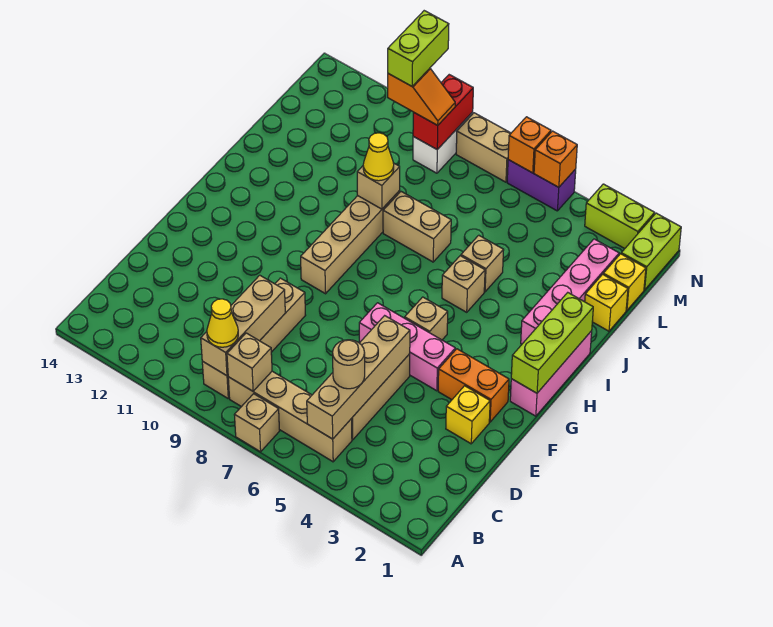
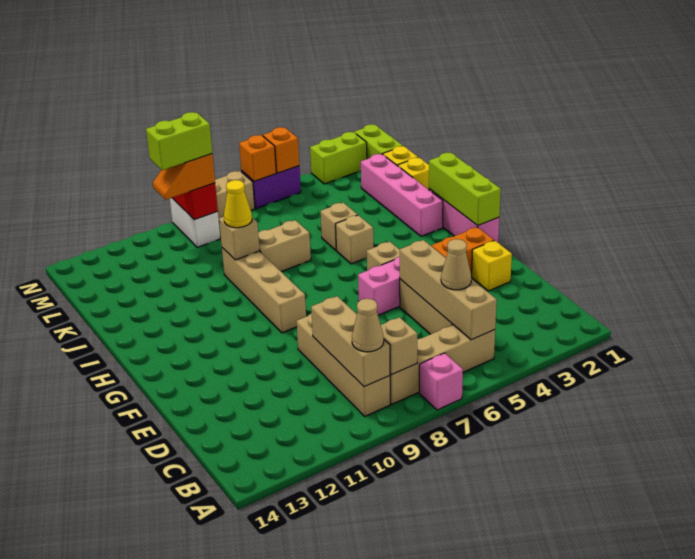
tan brick A7 level 1 -> pink brick A7 level 1
yellow cone B9 level 3 -> tan cone B9 level 3
tan round brick C5 level 3 -> tan cone C5 level 3
orange slope M9:M10 level 3 top 10 -> orange slope M9:M10 level 3 top 9
lime brick M10:N10 level 4 -> lime brick M9:M10 level 4

